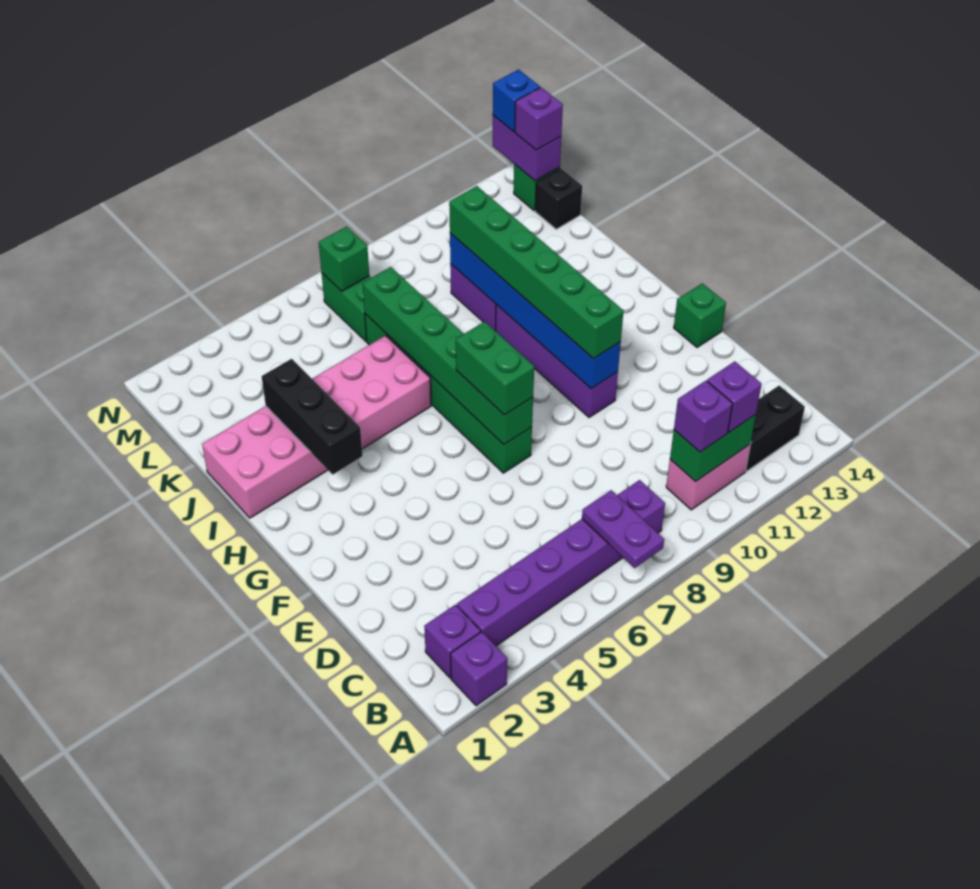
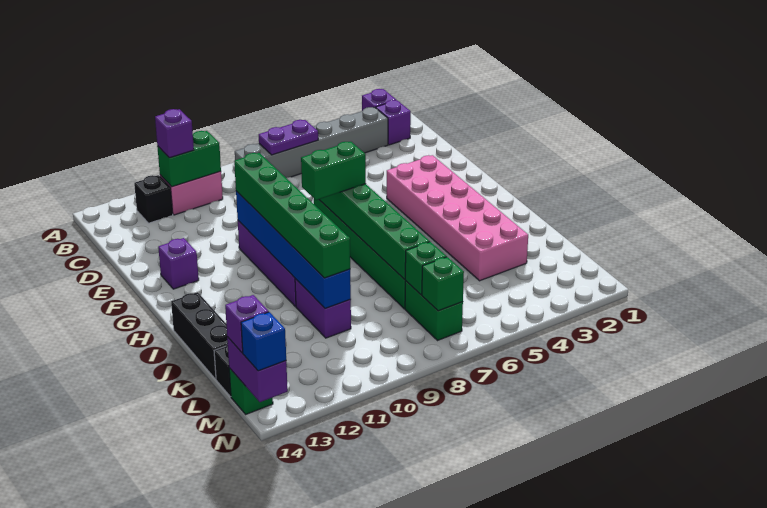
purple plate A7:B7 level 2 -> purple plate B6:B7 level 2
purple brick B3:B8 level 1 -> grey brick B3:B8 level 1
purple brick B10 level 3 -> purple brick F13 level 1
black brick B12:B13 level 1 -> black brick B12 level 1
green brick F7:G7 level 3 -> green brick G7:G8 level 3
green brick F14 level 1 -> green brick L7 level 2
black brick H3:J3 level 2 -> black brick I14:K14 level 1
pink brick I1:J6 level 1 -> pink brick F3:K4 level 1

